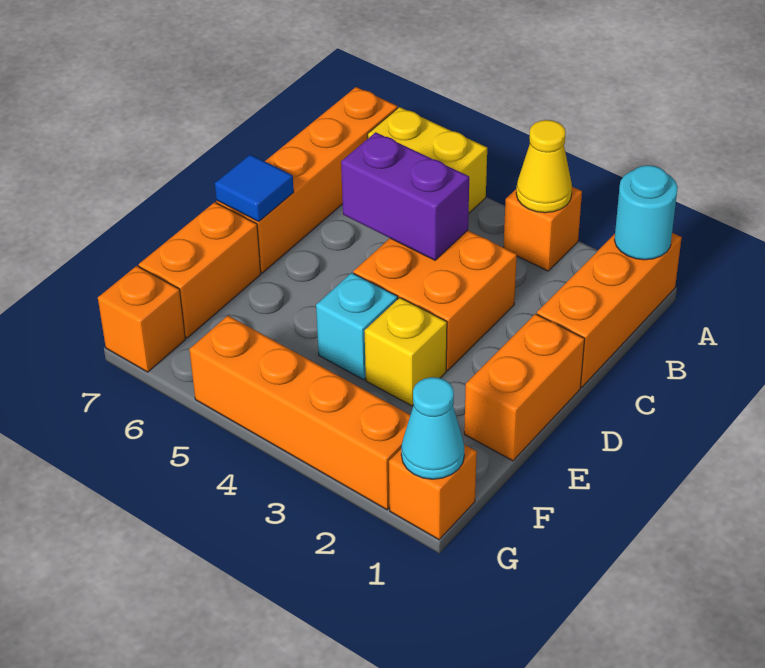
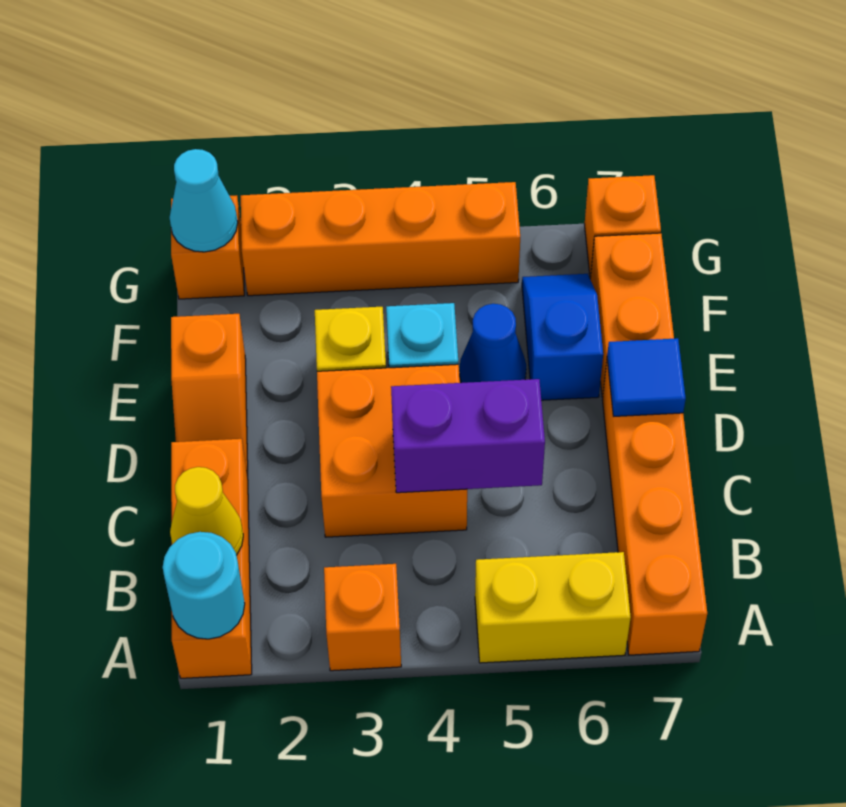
yellow cone A3 level 2 -> yellow cone B1 level 2
orange brick D1:E1 level 1 -> orange slope D1:E1 level 1 top E
none -> blue cone E5 level 1
none -> blue slope E6:F6 level 1 top E

